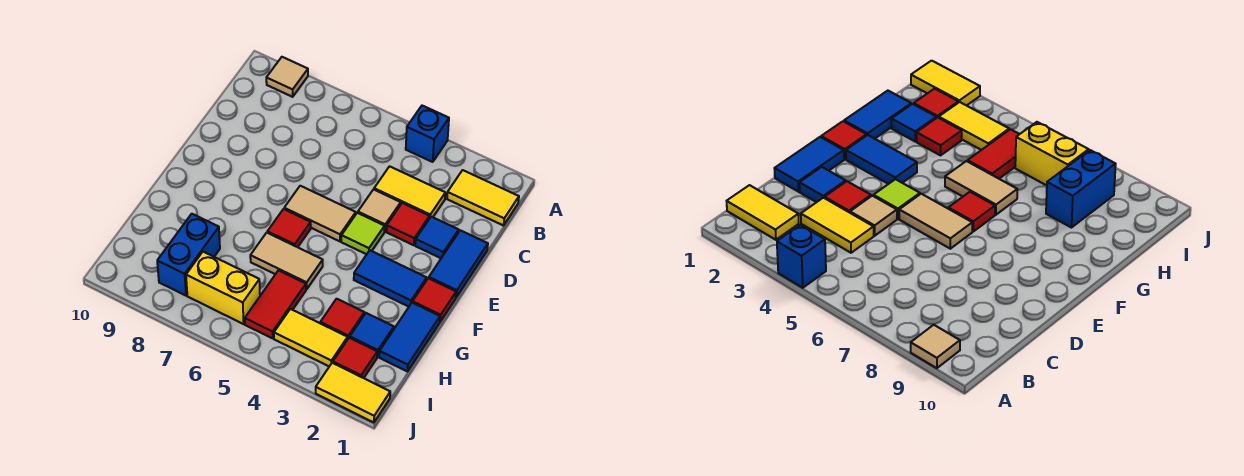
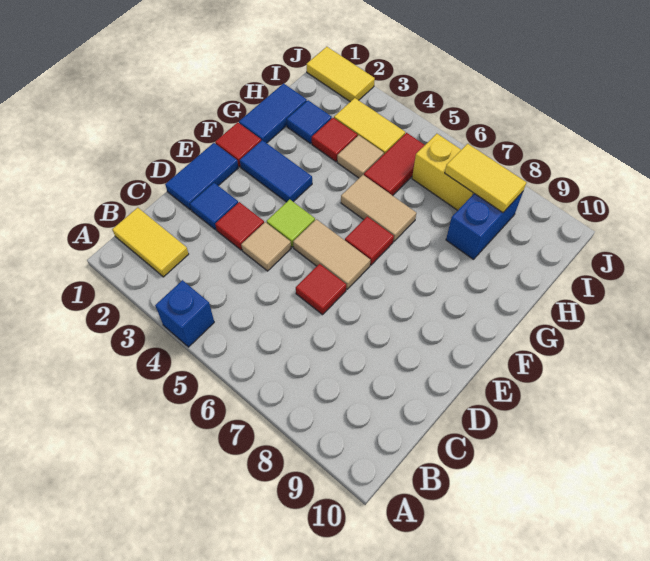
tan tile A9 level 1 -> tan tile H4 level 1
yellow tile C3:C4 level 1 -> yellow tile I7:I8 level 2
red tile I2 level 1 -> red tile D6 level 1

